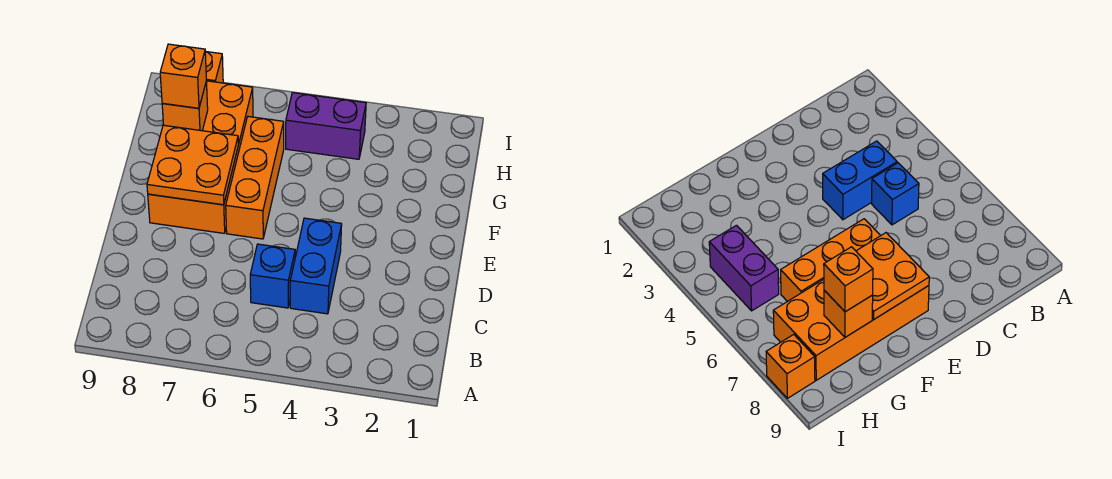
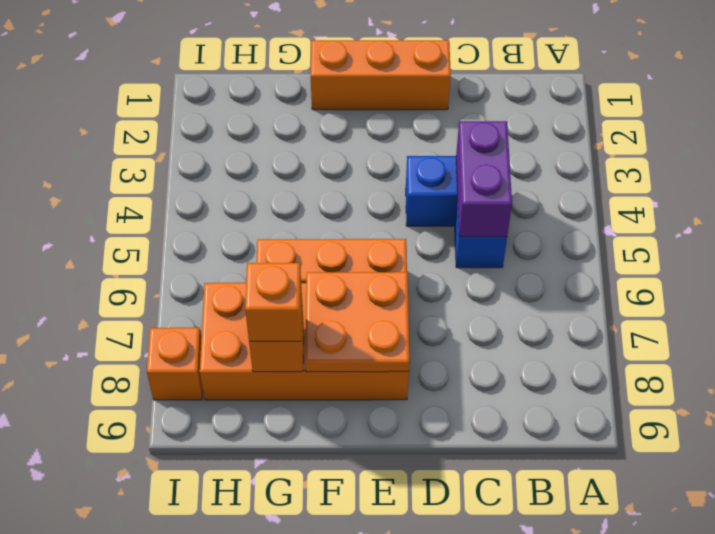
none -> orange brick D1:F1 level 1
purple brick H4:H5 level 1 -> purple brick C4:C5 level 2

